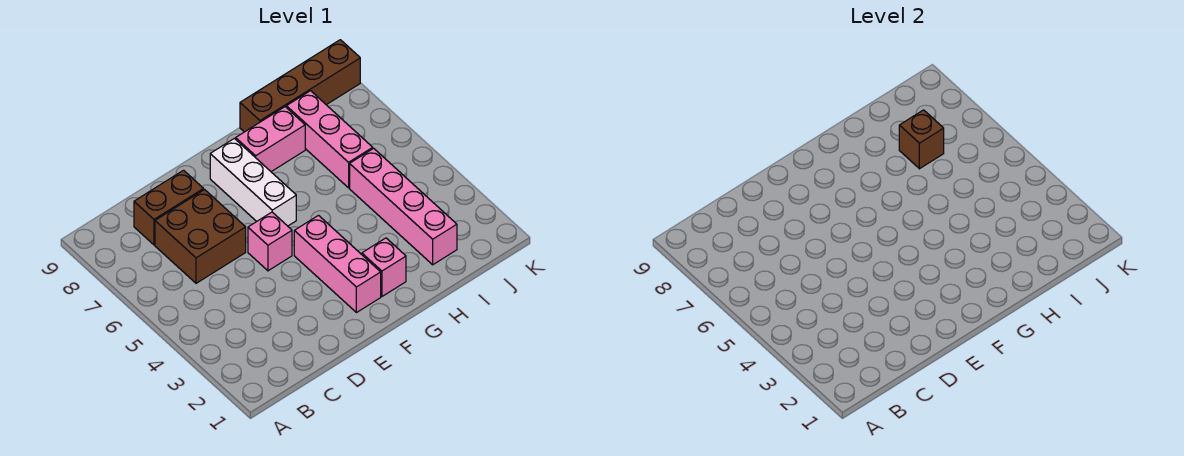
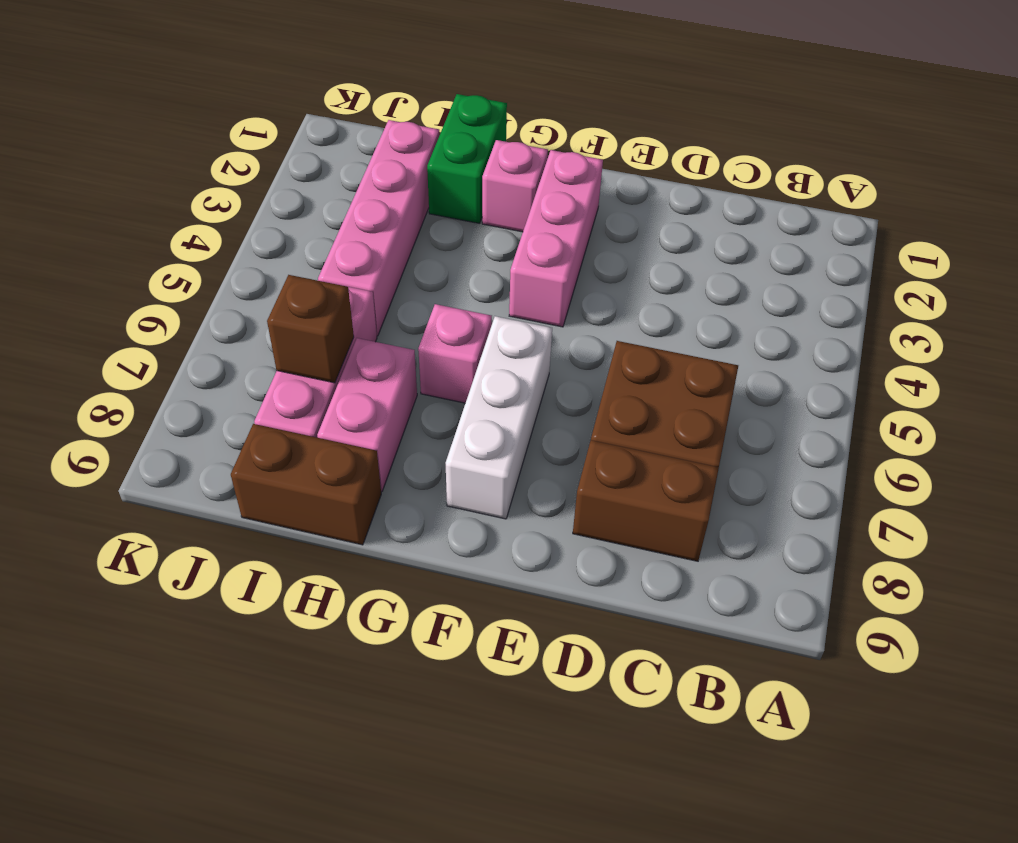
pink brick E5 level 1 -> pink brick G6 level 1
pink brick G8:H8 level 1 -> pink brick H7:H8 level 1
none -> green brick H1:H2 level 1
brown brick H9:K9 level 1 -> brown brick H9:I9 level 1

